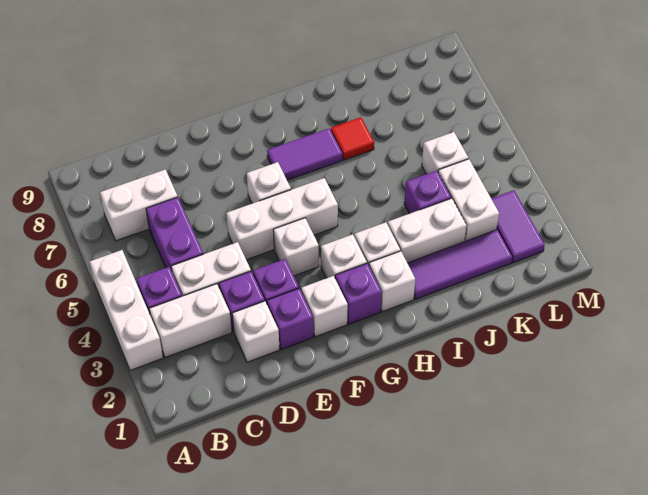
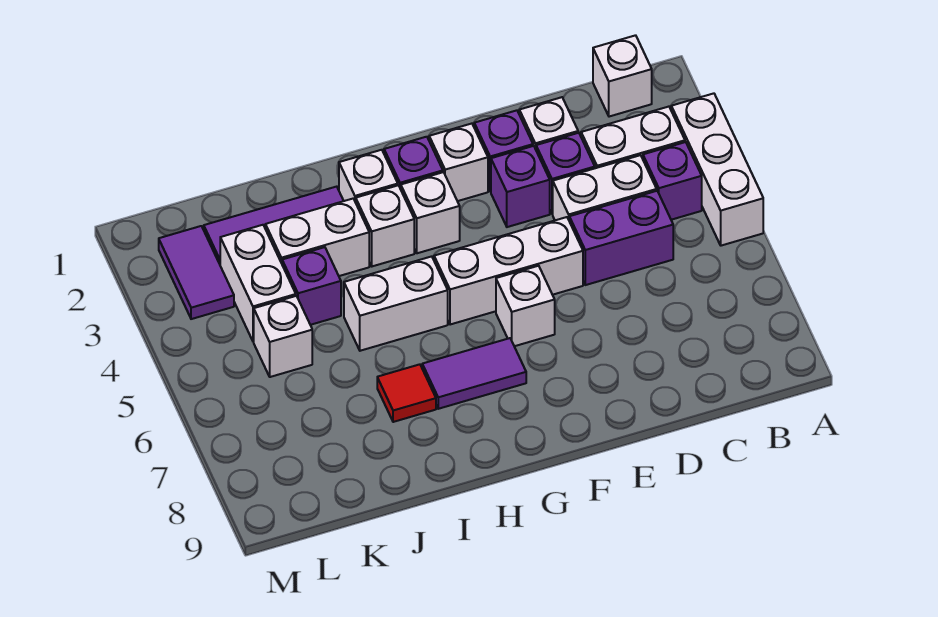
white brick B7:C7 level 1 -> white brick H5:I5 level 1
purple brick C5:C6 level 1 -> purple brick C5:D5 level 1
white brick F4 level 1 -> white brick B1 level 1

